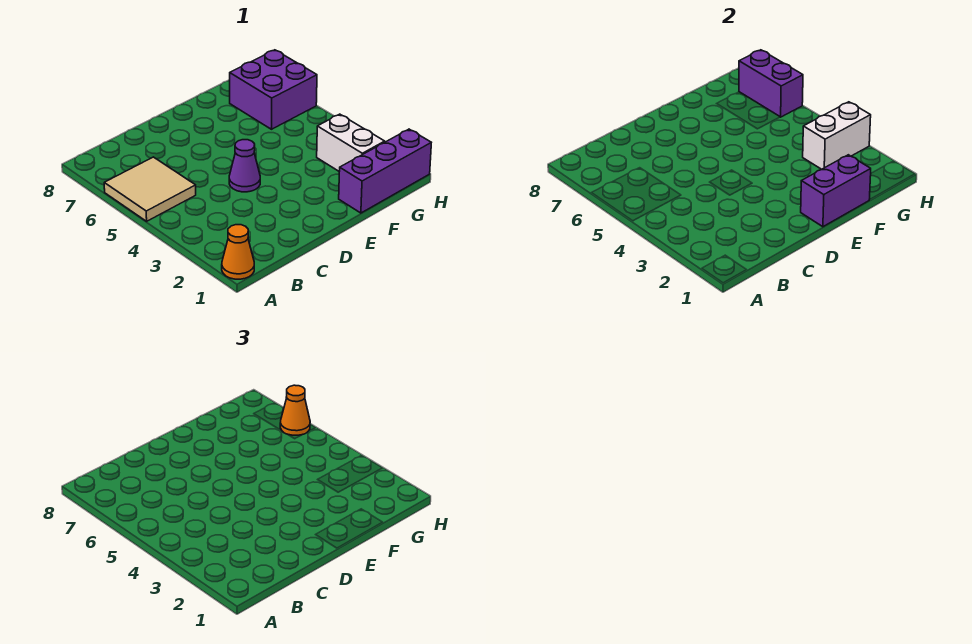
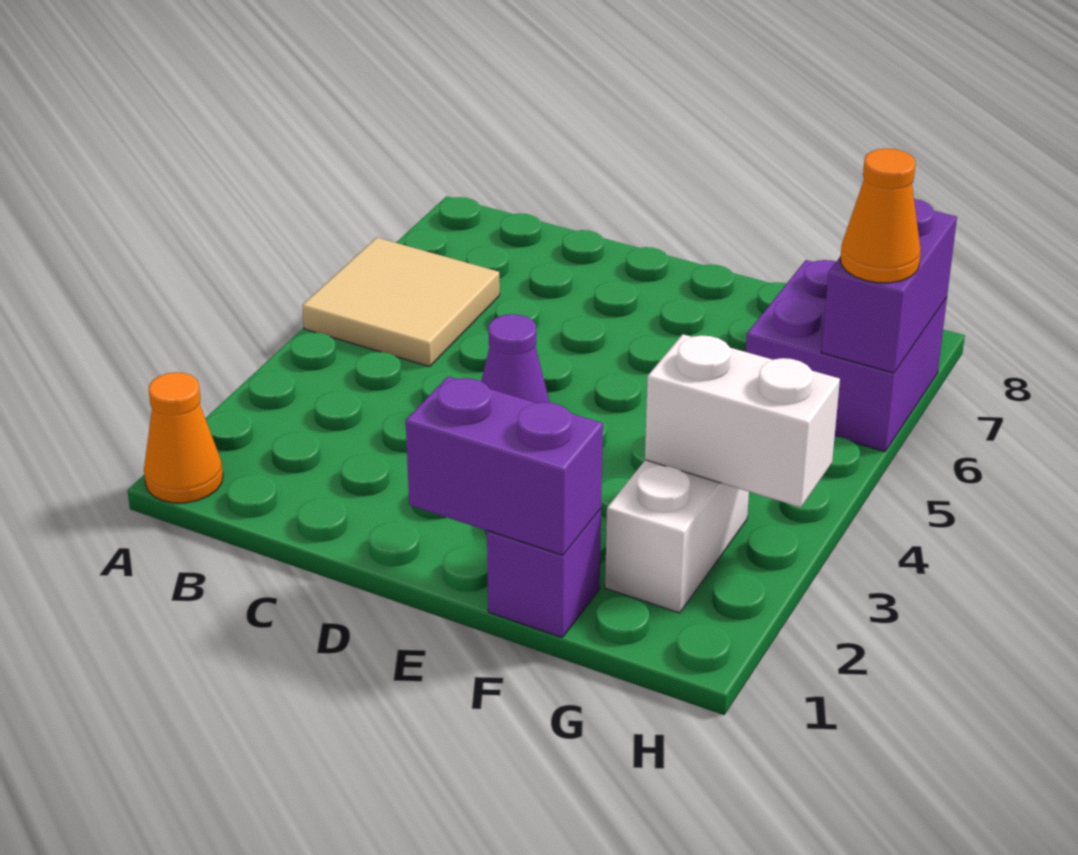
purple brick F1:H1 level 1 -> purple brick F1 level 1

